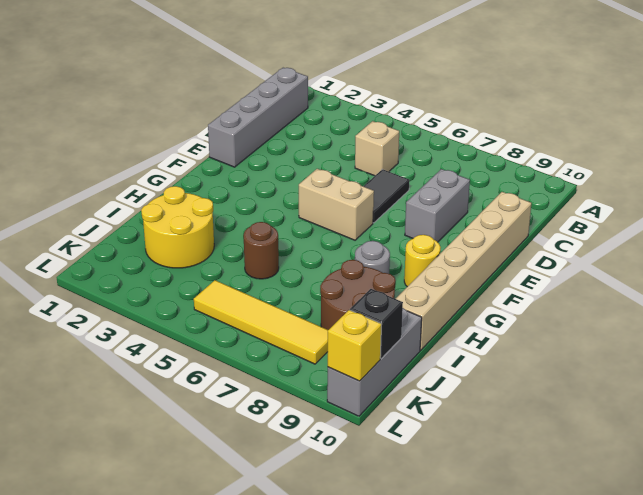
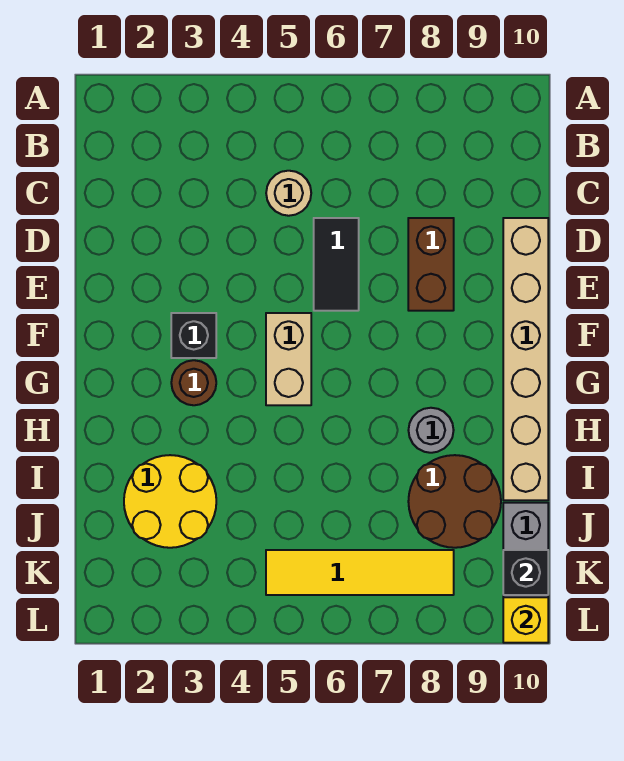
grey brick B1:E1 level 1 -> none
tan brick C5 level 1 -> tan round brick C5 level 1
grey brick D8:E8 level 1 -> brown brick D8:E8 level 1
none -> black brick F3 level 1
tan brick F5:F6 level 1 -> tan brick F5:G5 level 1
yellow round brick G9 level 1 -> none
brown round brick I5 level 1 -> brown round brick G3 level 1

